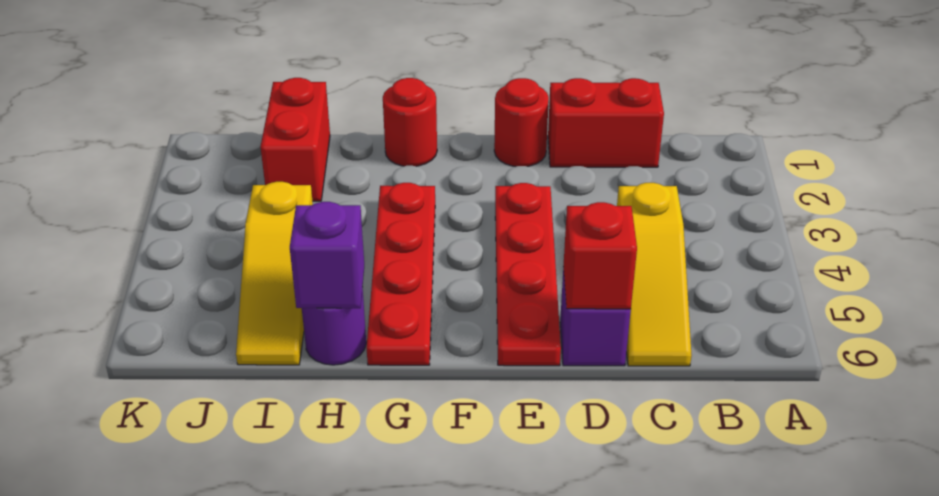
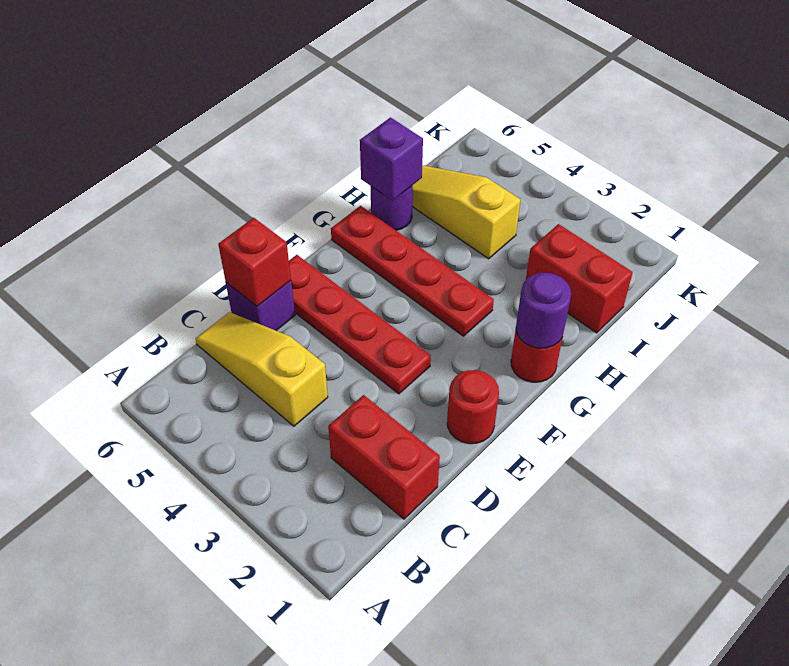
red brick C1:D1 level 1 -> red brick C1:C2 level 1
none -> purple round brick G1 level 2

